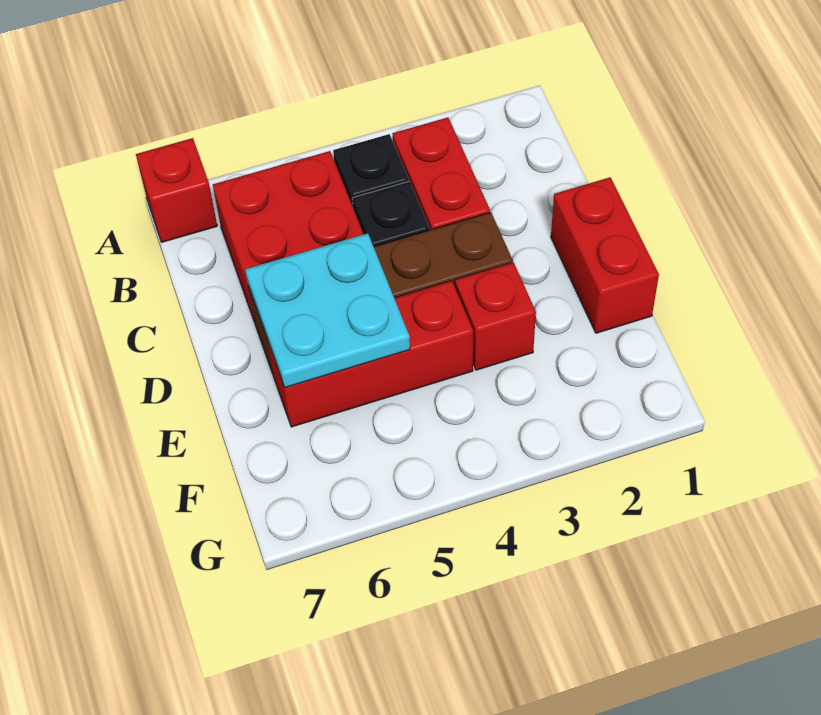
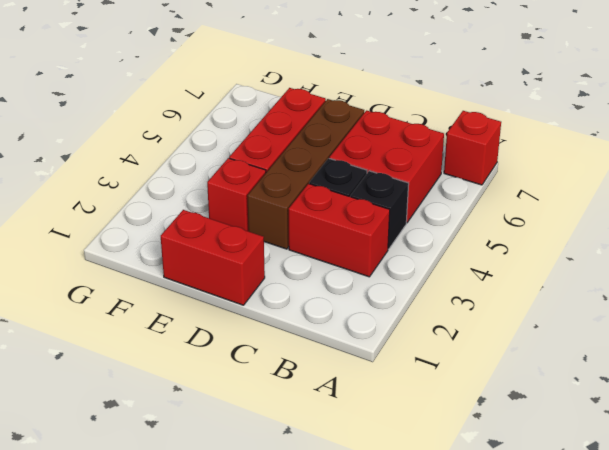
cyan plate D5:E6 level 2 -> none

